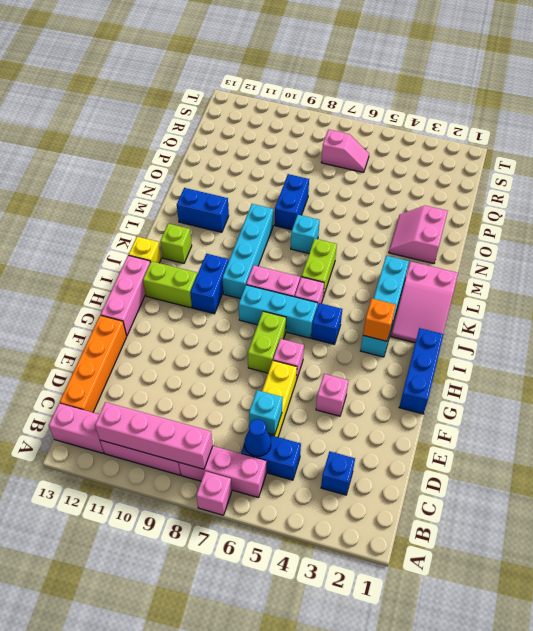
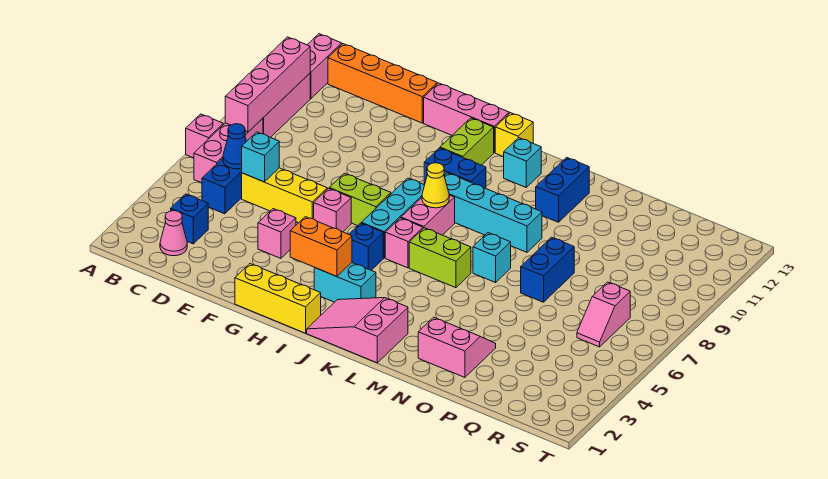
none -> pink cone C2 level 1
blue brick G1:I1 level 1 -> yellow brick G1:I1 level 1
cyan brick I3:L3 level 1 -> cyan brick I3:J3 level 1
orange brick I3 level 2 -> orange brick H3:I3 level 2
none -> yellow cone J8 level 2
lime brick K12 level 1 -> cyan brick K12 level 1
blue brick N8:O8 level 1 -> blue brick O7:O8 level 1

